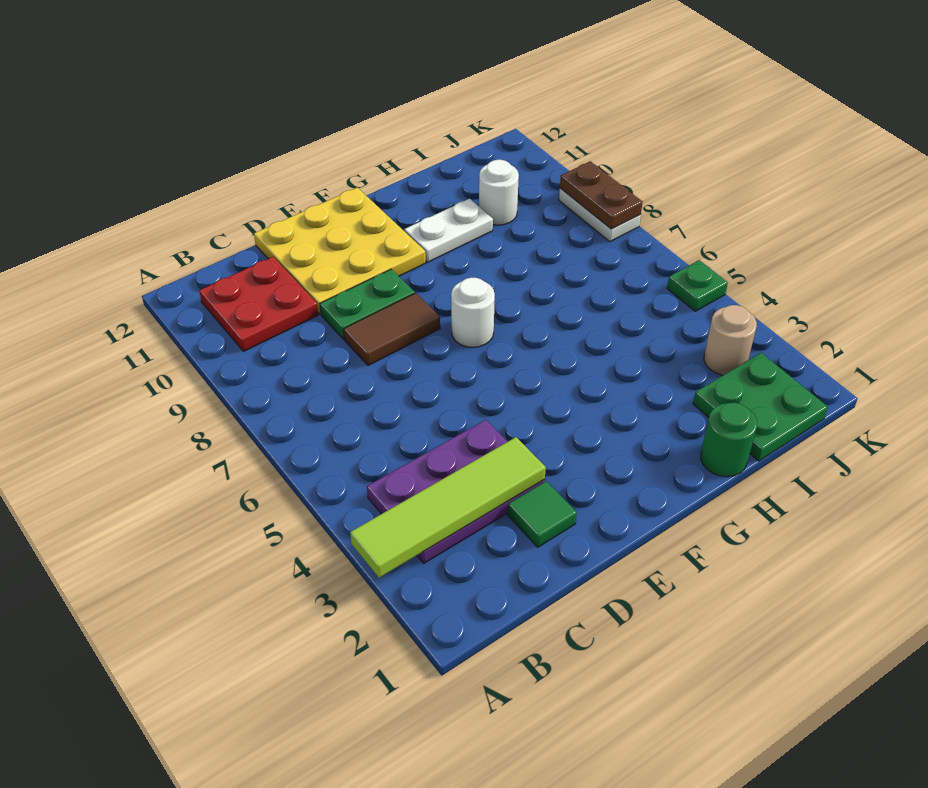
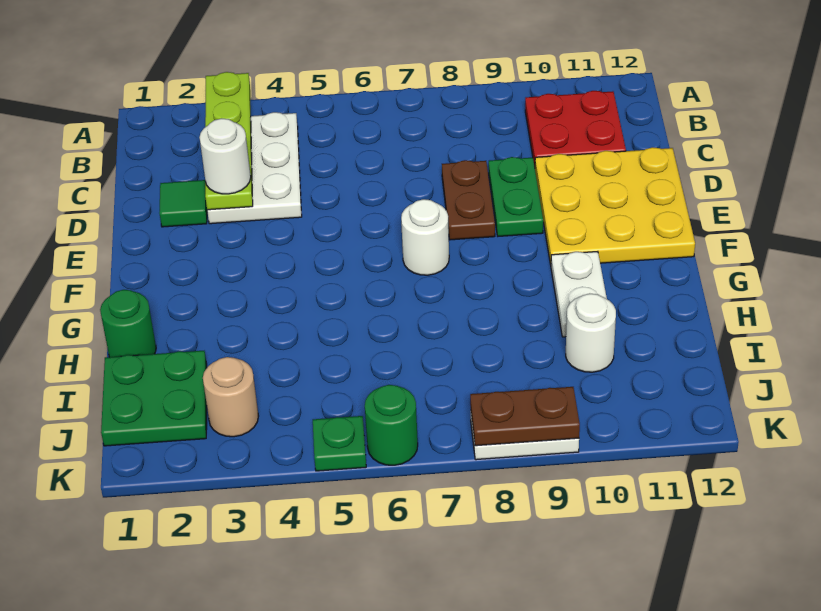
lime tile A3:D3 level 2 -> lime plate A3:D3 level 2
purple plate B3:D4 level 1 -> white plate B3:D4 level 1
none -> white round brick D3 level 3
brown tile D8:E8 level 1 -> brown plate D8:E8 level 1
none -> green round brick K6 level 1

